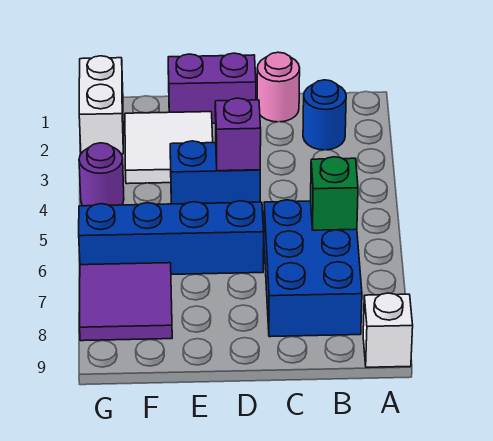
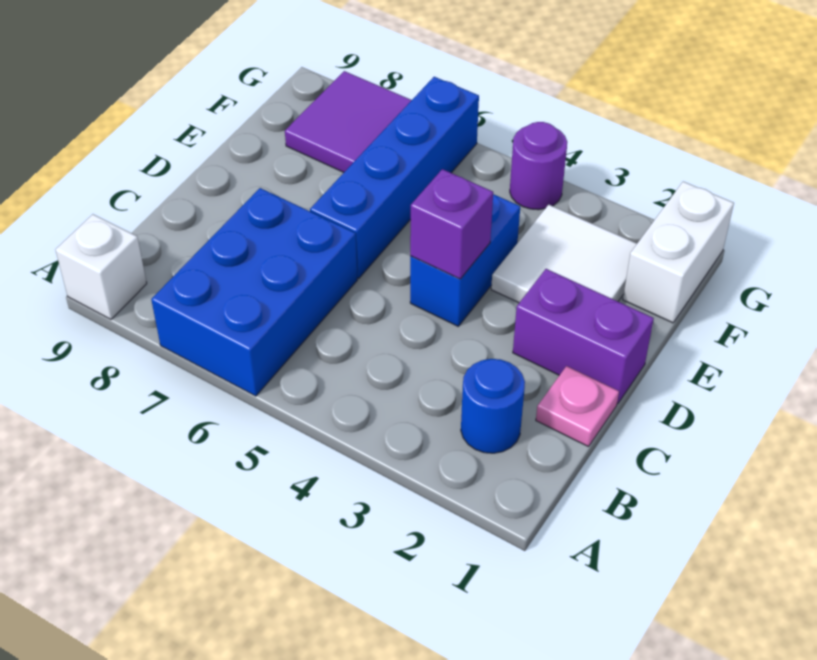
blue brick B6:C8 level 1 -> blue brick A6:C7 level 1
green brick B6 level 2 -> none
pink round brick C1 level 1 -> pink plate C1 level 1
purple brick D1:E1 level 1 -> purple brick D1:D2 level 1
white brick G1:G2 level 1 -> white brick F1:G1 level 1

